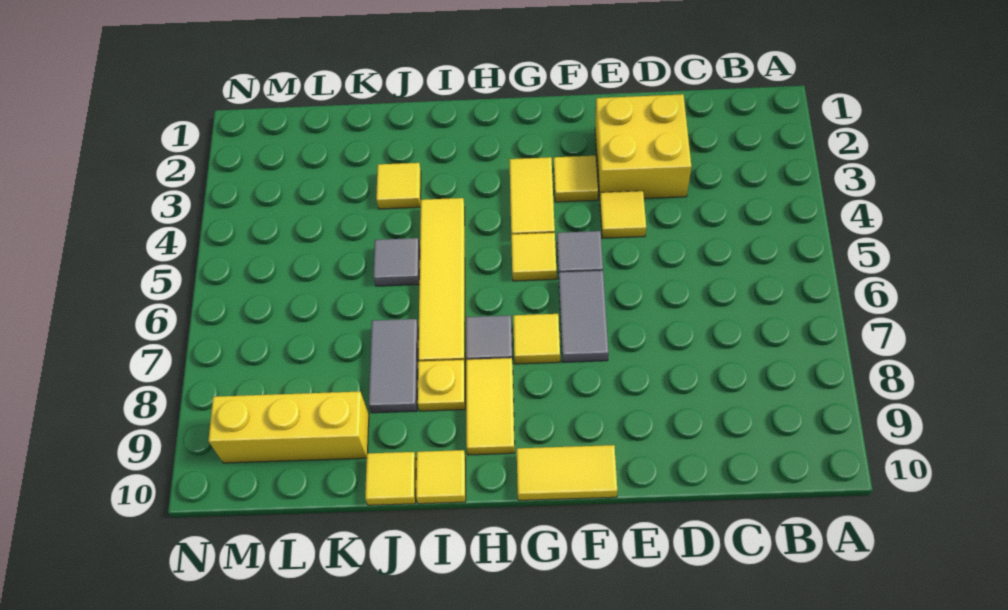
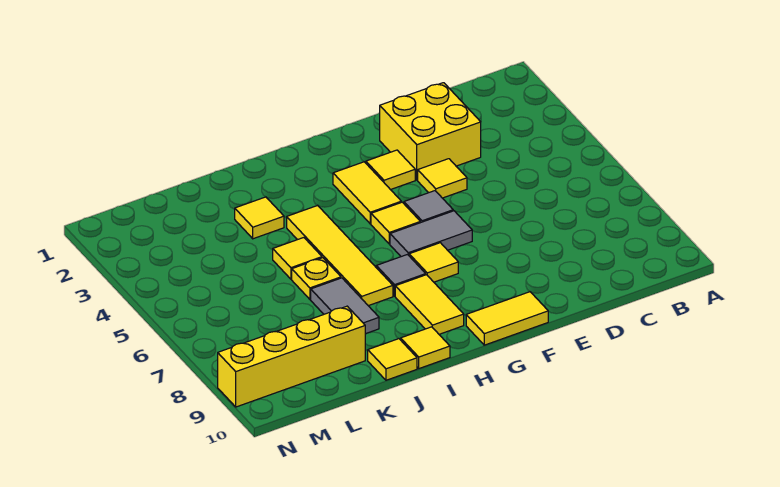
grey tile F6:F7 level 1 -> grey tile F6:G6 level 1
yellow plate I8 level 1 -> yellow plate J6 level 1
grey tile J5 level 1 -> yellow tile J5 level 1
yellow brick K9:M9 level 1 -> yellow brick K9:N9 level 1

